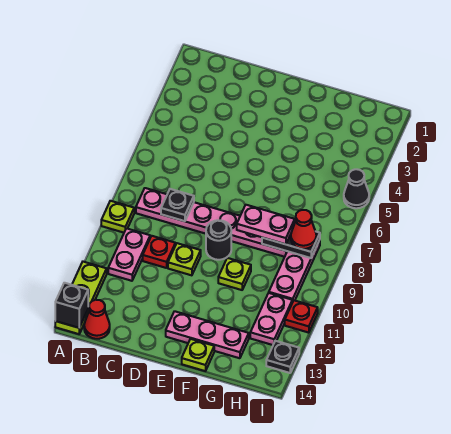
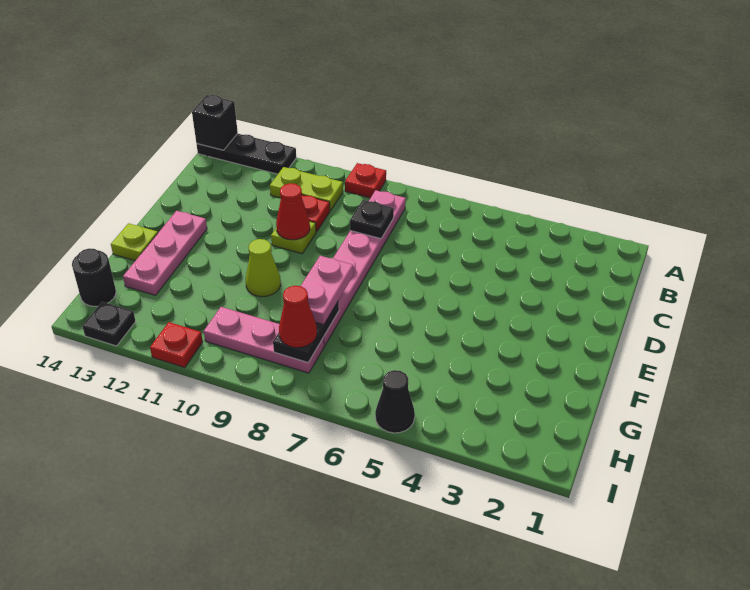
lime plate A9 level 1 -> red plate A9 level 1
lime plate A12:A14 level 1 -> black plate A12:A14 level 1
pink plate B10:B11 level 1 -> lime plate B10:B11 level 1
red cone B14 level 1 -> red cone D10 level 2
black round brick E9 level 1 -> black round brick H14 level 1
lime plate F10 level 1 -> lime cone F10 level 1
pink plate H11:H12 level 1 -> none

